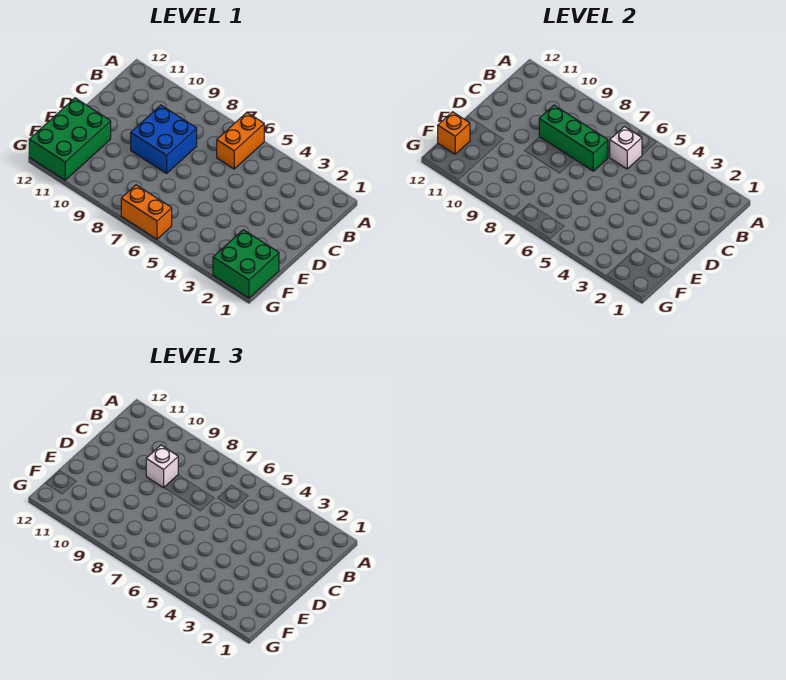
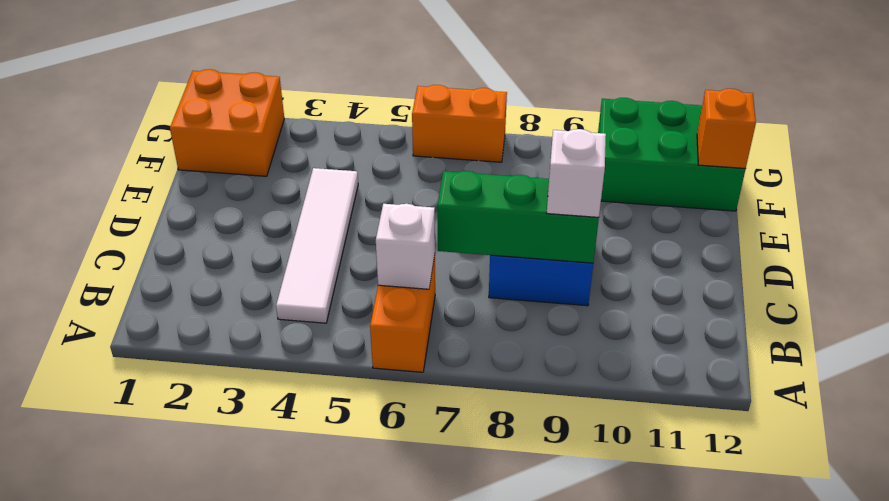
none -> white tile B4:E4 level 1
green brick E11:G12 level 1 -> green brick F10:G12 level 1
green brick F1:G2 level 1 -> orange brick F1:G2 level 1

